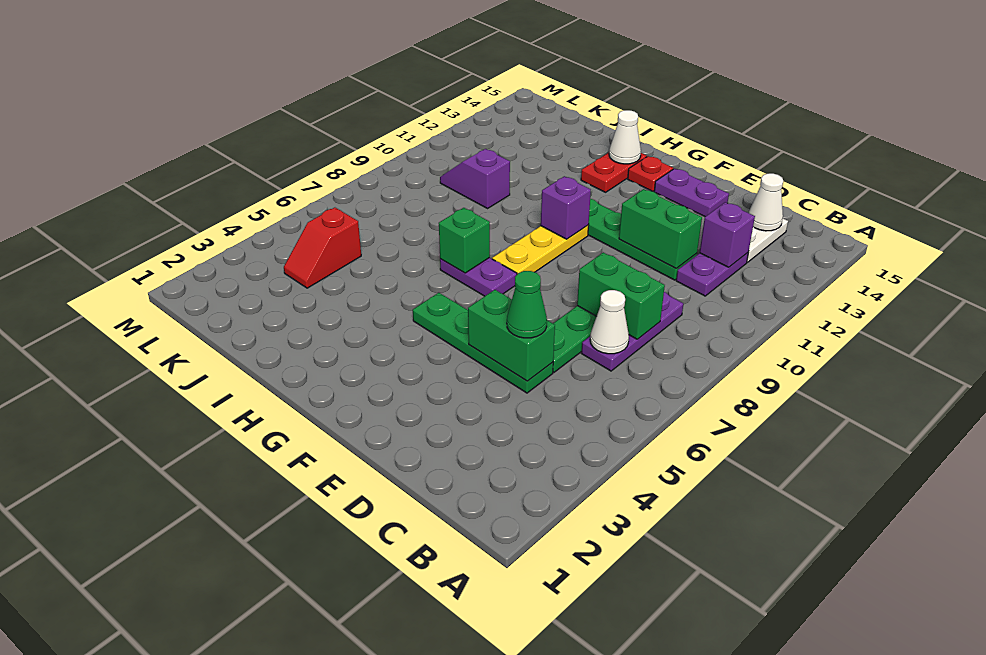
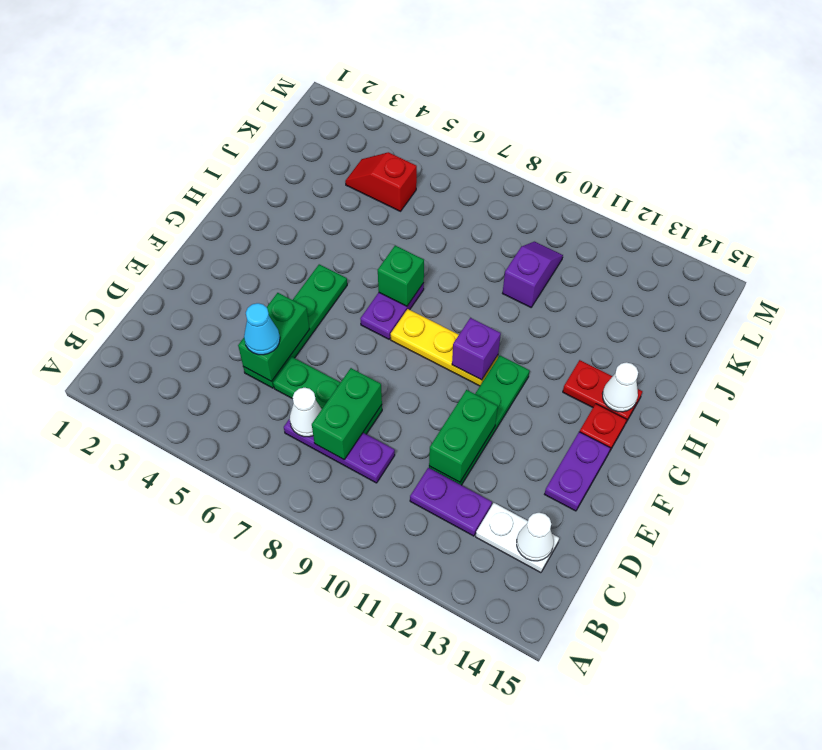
purple brick C12 level 2 -> none
green cone D5 level 3 -> cyan cone D5 level 3

